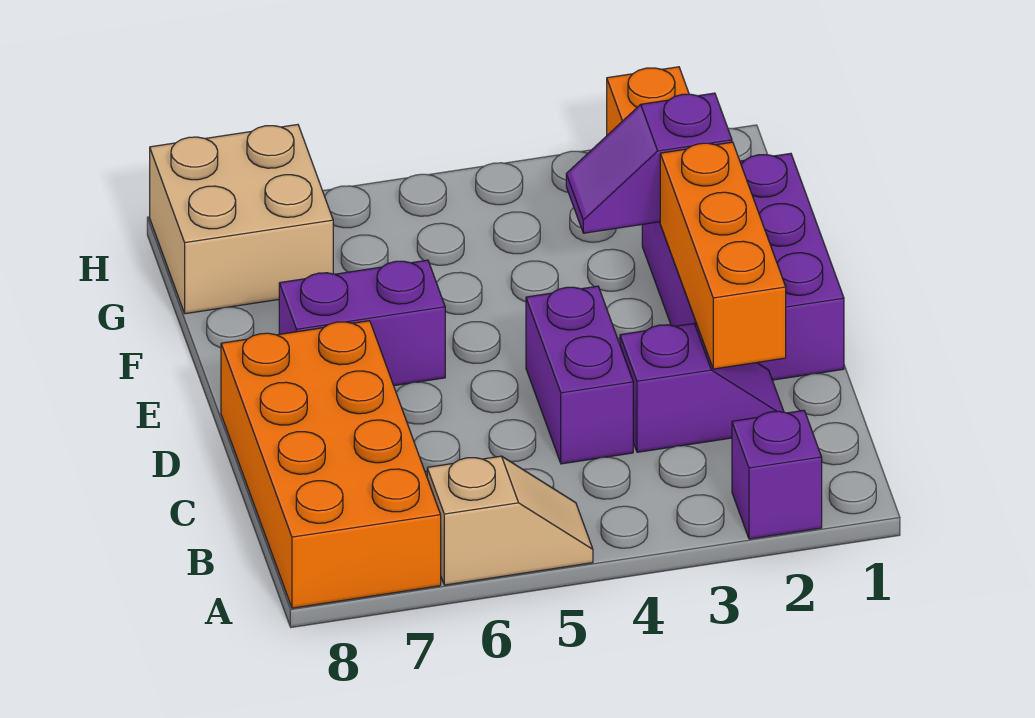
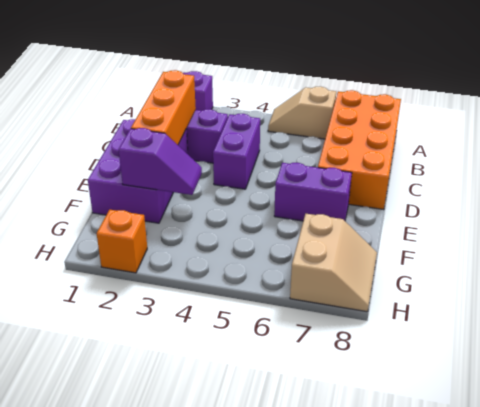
tan brick G7:H8 level 1 -> tan slope G7:H8 level 1 top 7

